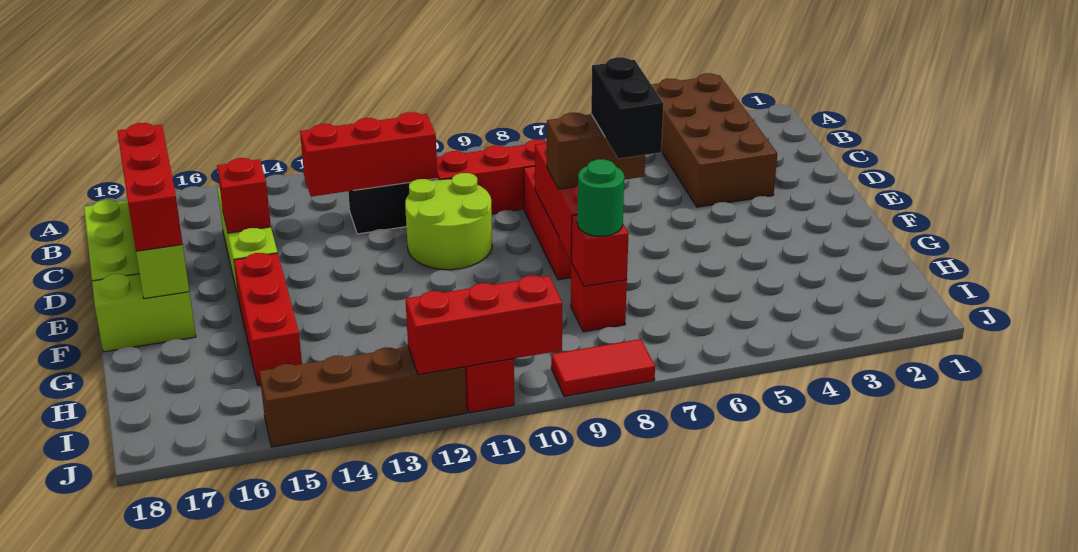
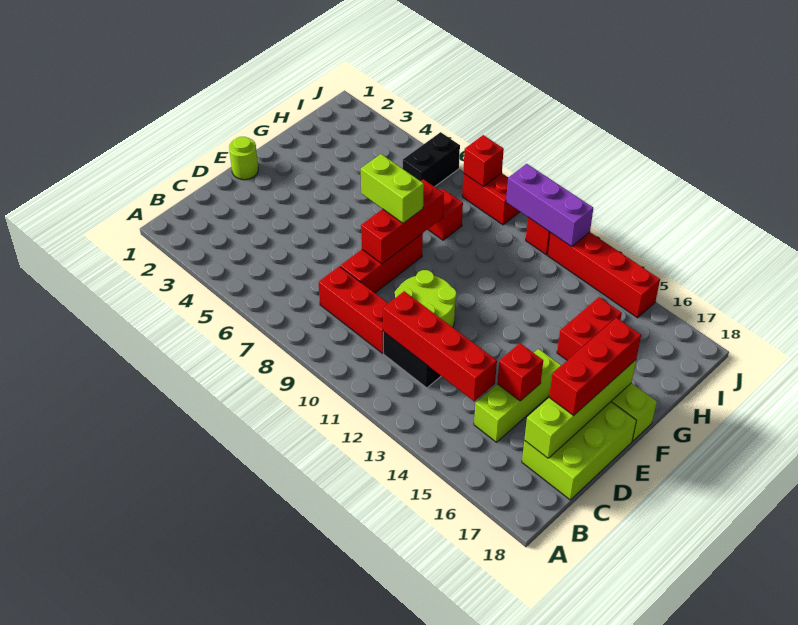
brown brick A3:D4 level 1 -> none
red brick C11:C13 level 2 -> red brick C11:C14 level 2
none -> lime round brick E1 level 1
brown brick F7:F8 level 3 -> lime brick F7:F8 level 3
black brick F7:G7 level 4 -> black brick I6:J6 level 1
red brick F15:H15 level 1 -> red brick G15:H15 level 1
red brick H8 level 2 -> red brick J8 level 2
green round brick H8 level 3 -> none
red tile J8:J9 level 1 -> red brick J8:J9 level 1
red brick J10:J12 level 2 -> purple brick J10:J12 level 2
brown brick J12:J15 level 1 -> red brick J12:J15 level 1

